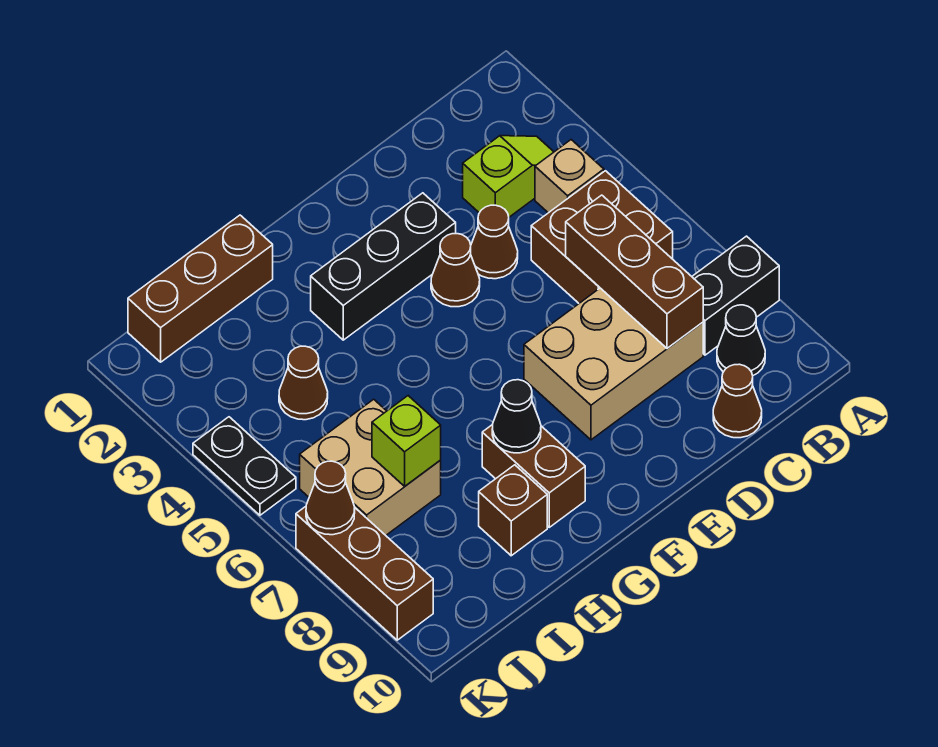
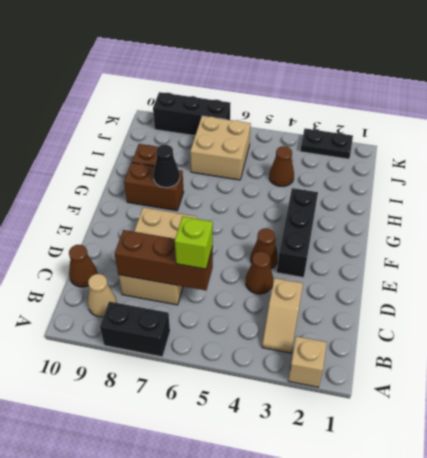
black brick A8:B8 level 1 -> black brick A7:A8 level 1
lime slope B3:C3 level 1 top C -> tan slope B3:C3 level 1 top C
tan brick B4 level 1 -> tan brick A2 level 1
brown brick B5:C6 level 1 -> none
black cone B9 level 1 -> tan cone B9 level 1
brown brick H1:J1 level 1 -> none
lime brick I7 level 2 -> lime brick C6 level 3
black plate K4:K5 level 1 -> black plate K2:K3 level 1
brown brick K7:K9 level 1 -> black brick K7:K9 level 1
brown cone K7 level 2 -> none

